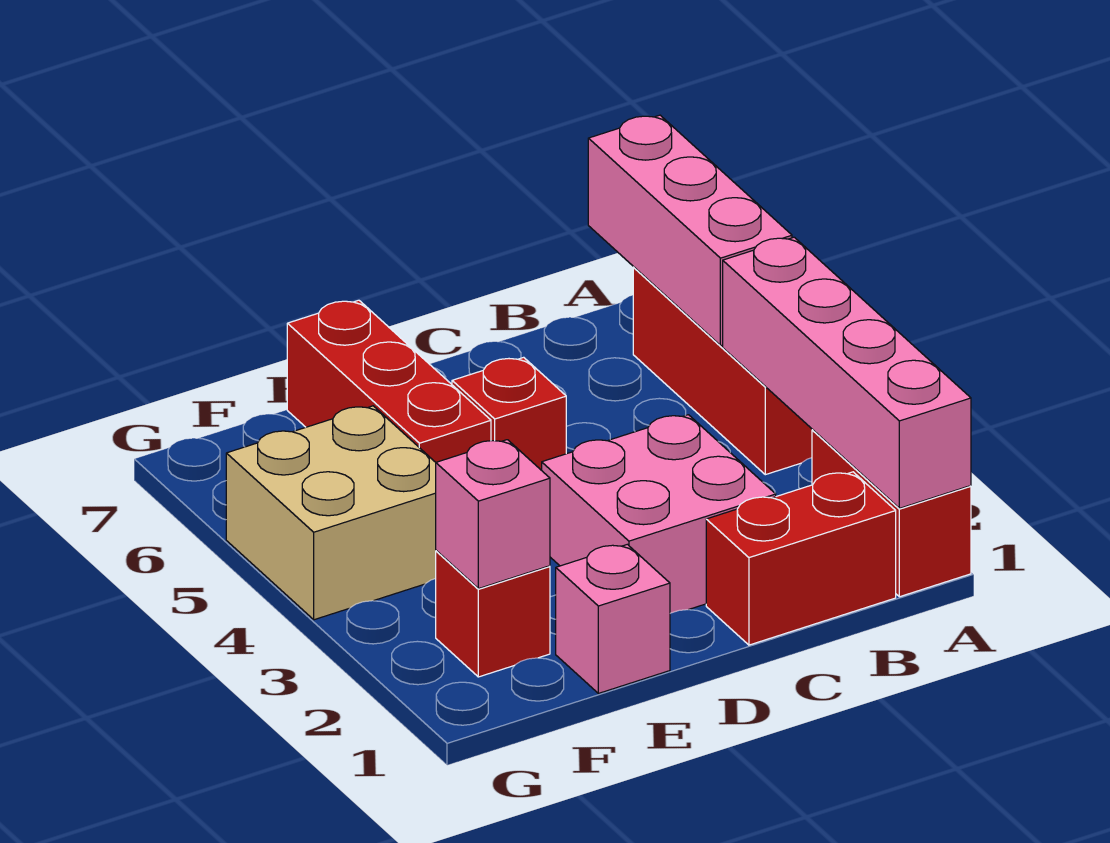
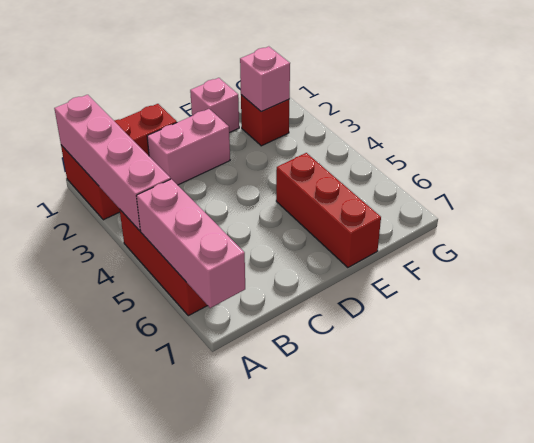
pink brick C2:D3 level 1 -> pink brick C2:D2 level 1
red brick D5 level 1 -> none
tan brick F4:G5 level 1 -> none

